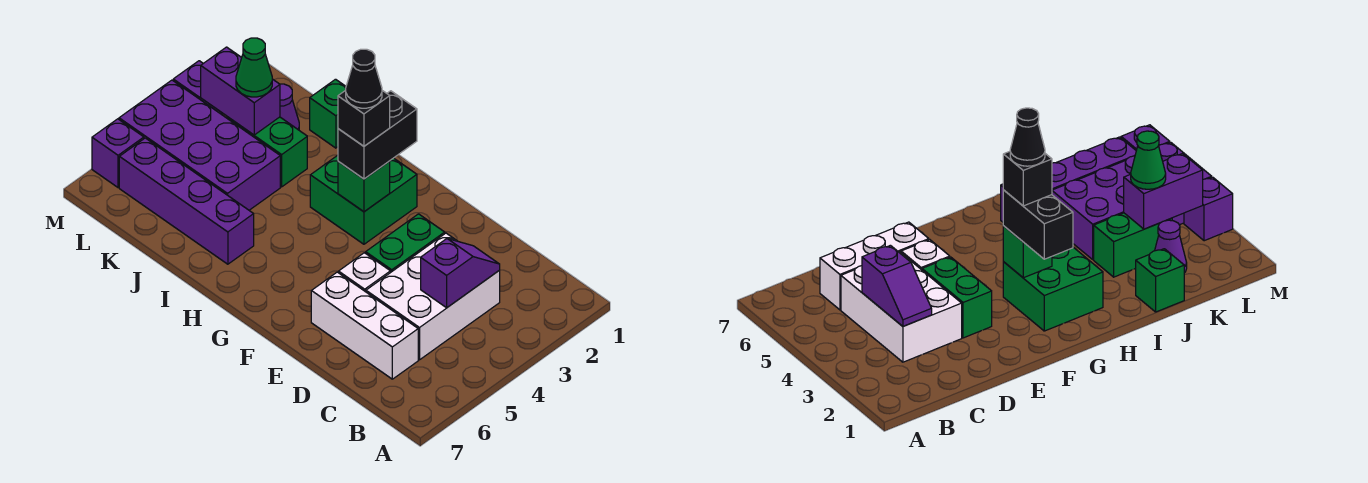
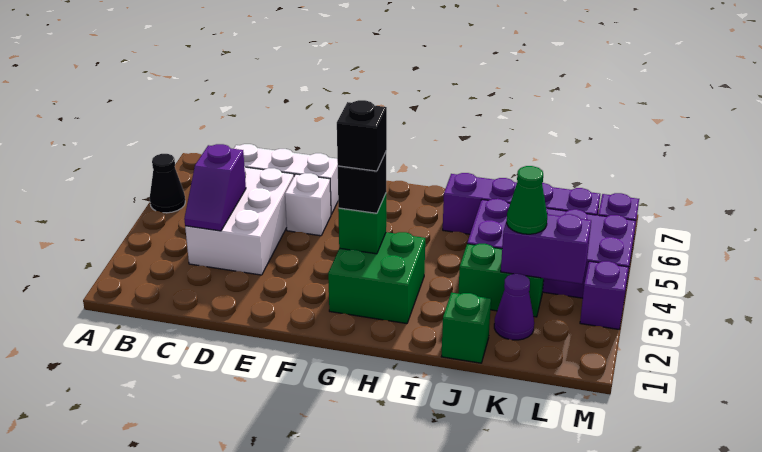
green brick E3:E4 level 1 -> none
black brick G2:G3 level 3 -> black brick G3 level 3
black cone G3 level 5 -> black cone A5 level 1

